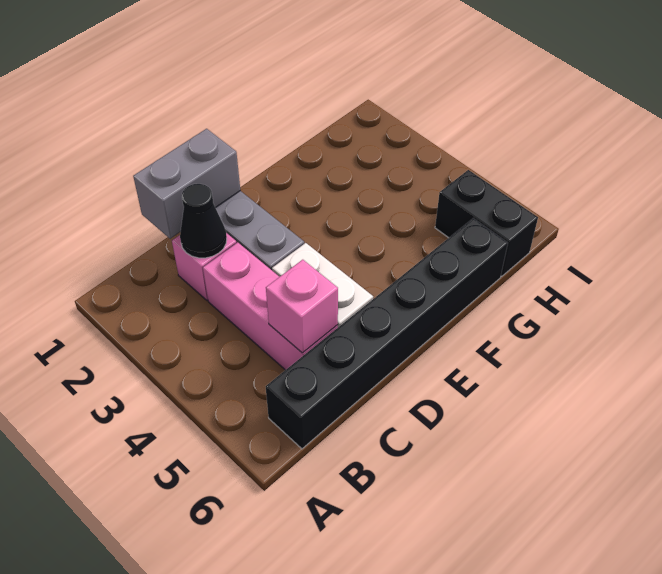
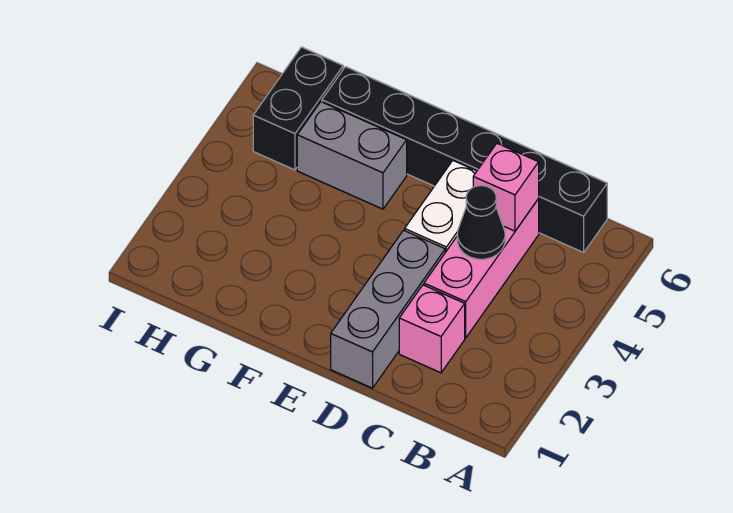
grey brick C1:D1 level 2 -> grey brick F5:G5 level 1
black cone C2 level 2 -> black cone C4 level 2

